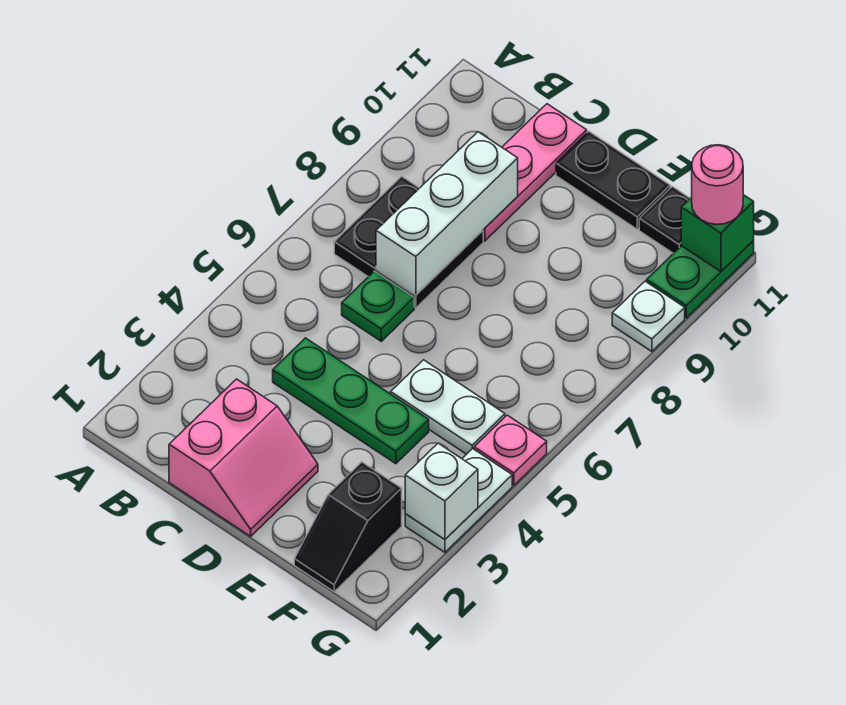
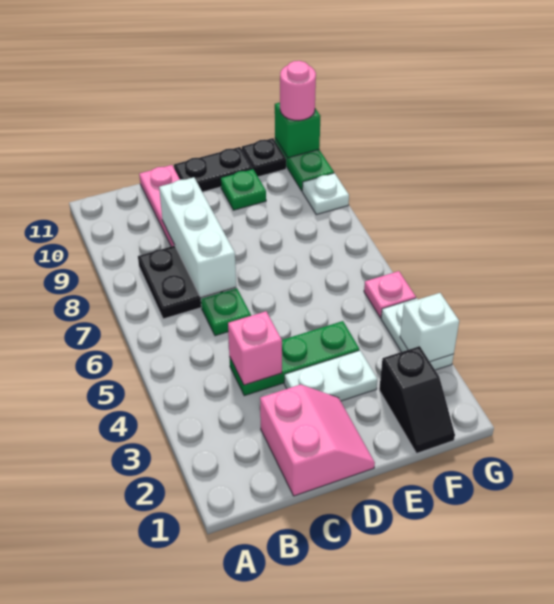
none -> pink brick C4 level 2
white plate E5:F5 level 1 -> white plate D3:E3 level 1
none -> green plate E10 level 1

